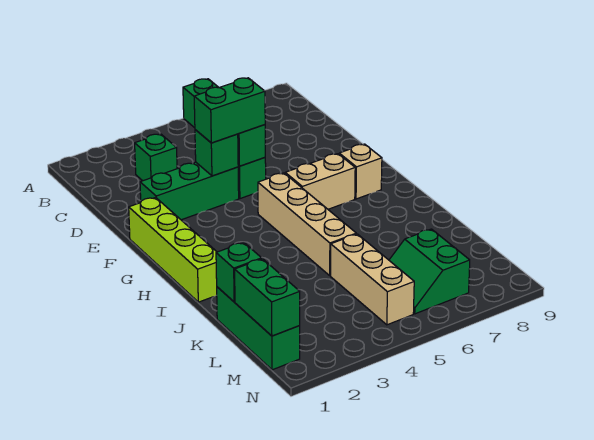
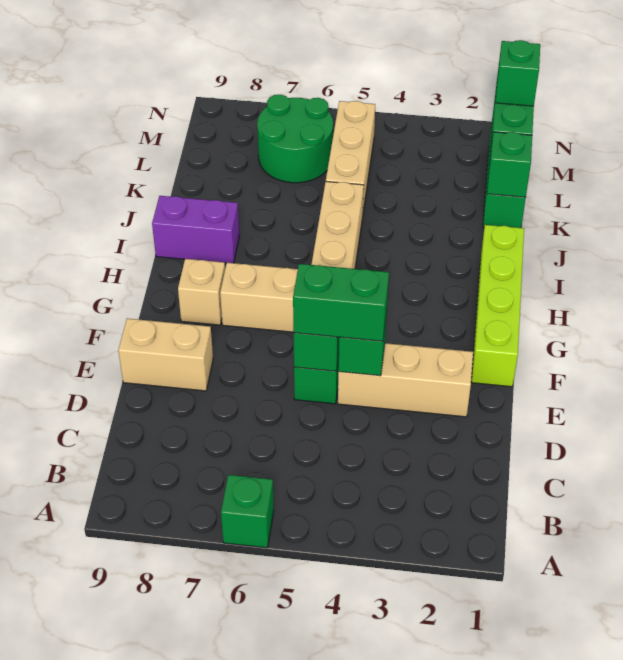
green brick C3 level 1 -> green brick M1 level 3
green brick E2:E4 level 1 -> tan brick E2:E4 level 1
none -> tan brick E8:E9 level 1
none -> purple brick I8:I9 level 1
green slope L6:M7 level 1 top 7 -> green round brick L6:M7 level 1

